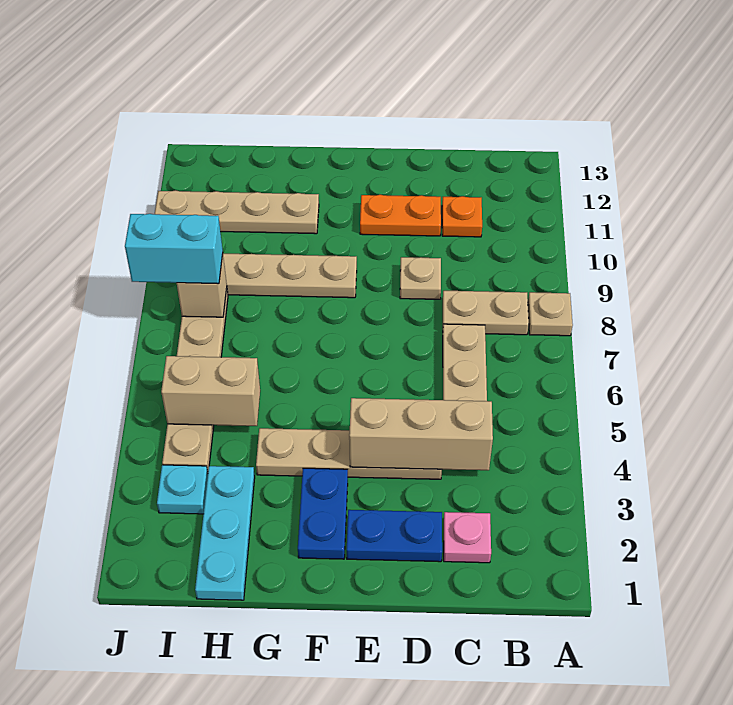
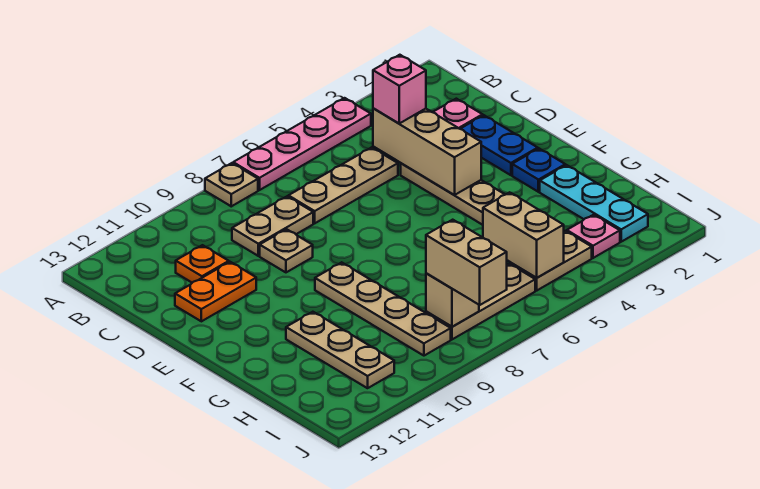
none -> pink plate A4:A7 level 1
tan plate B8:C8 level 1 -> tan plate C8:C9 level 1
none -> pink brick C4 level 3
orange plate D11:E11 level 1 -> orange plate D11:D12 level 1
blue plate F2:F3 level 1 -> blue plate F2 level 1
tan plate G11:J11 level 1 -> tan plate G11:I11 level 1
cyan plate H1:H3 level 1 -> cyan plate G2:I2 level 1
cyan plate I3 level 1 -> pink plate I3 level 1
cyan brick I8:J8 level 3 -> tan brick I8:J8 level 3

